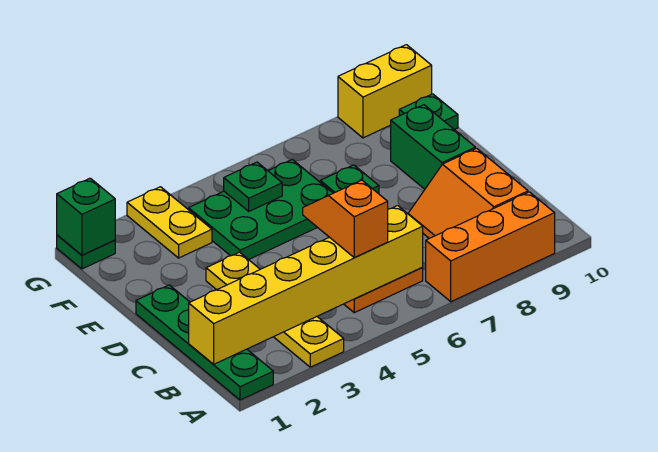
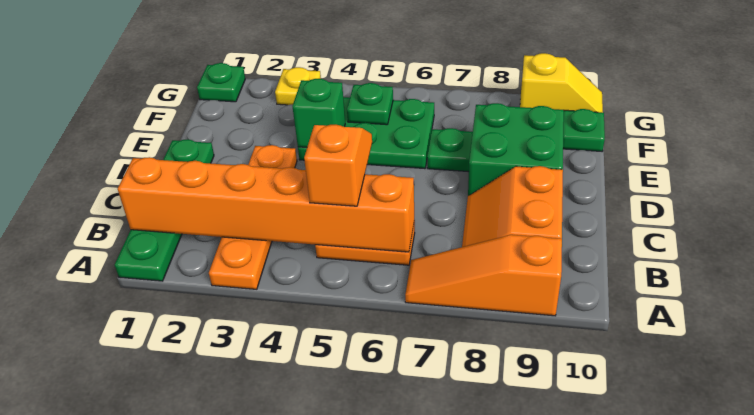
yellow plate A3:D3 level 1 -> orange plate A3:D3 level 1
orange brick A7:A9 level 1 -> orange slope A7:A9 level 1 top 9
yellow brick B1:B6 level 2 -> orange brick B1:B6 level 2
green brick D9:E9 level 1 -> green brick D8:E9 level 1
yellow plate F3:G3 level 1 -> yellow plate G3 level 1
green brick G1 level 2 -> green brick E4 level 2
yellow brick G9:G10 level 1 -> yellow slope G9:G10 level 1 top 9

